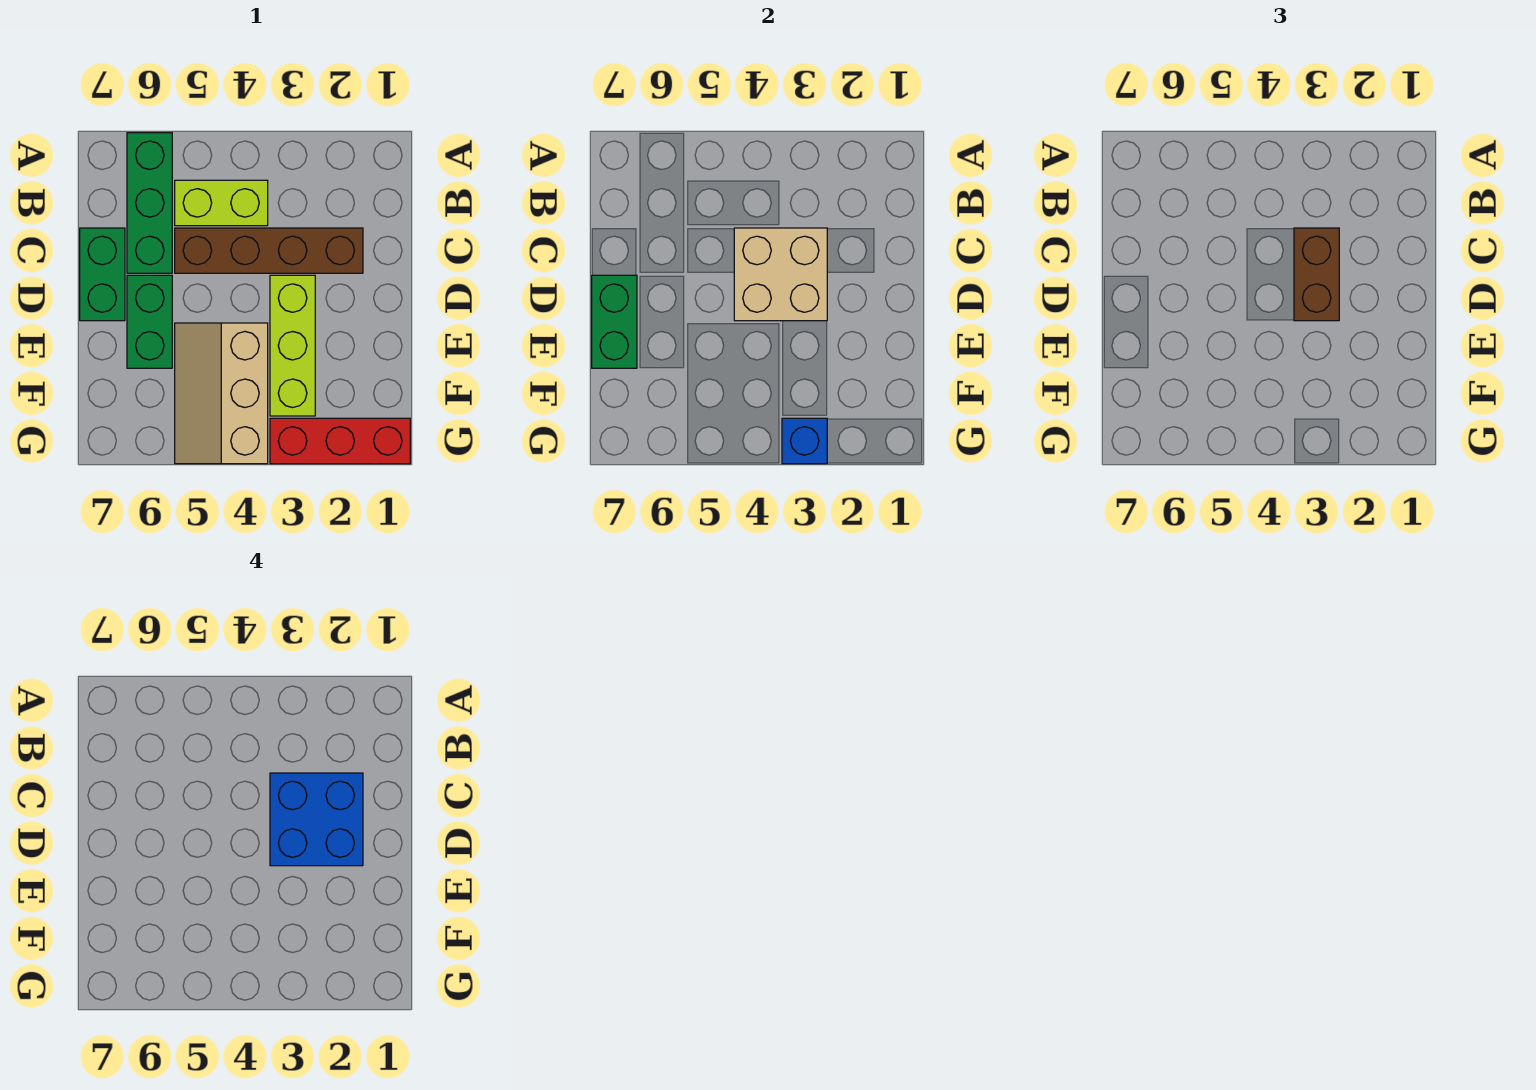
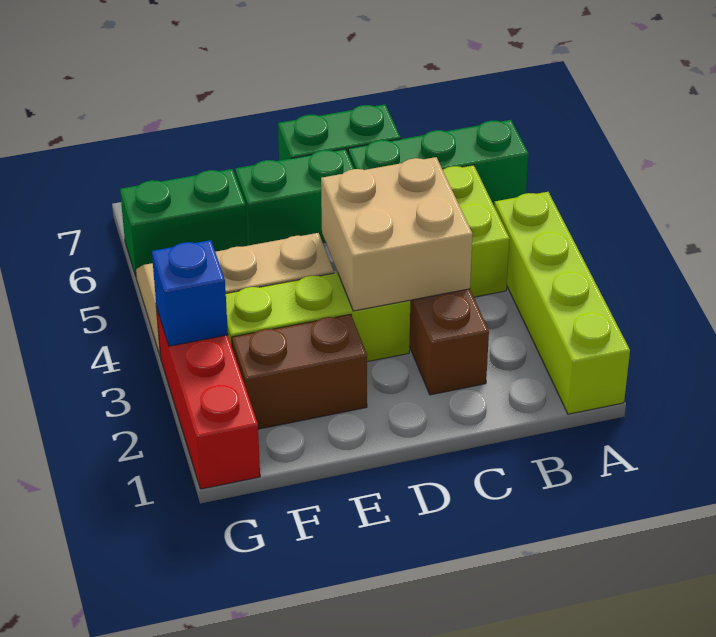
none -> lime brick A1:A4 level 1
blue brick C2:D3 level 4 -> none
brown brick C3:D3 level 3 -> brown brick E2:F2 level 1
green brick D7:E7 level 2 -> green brick F6:G6 level 1

